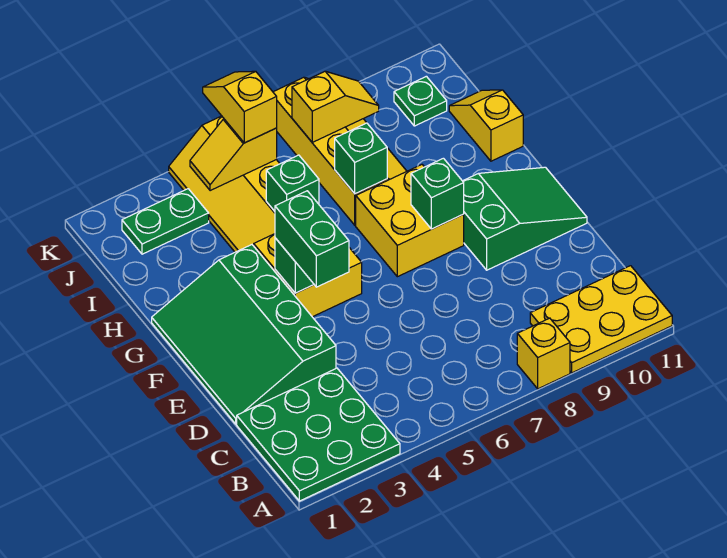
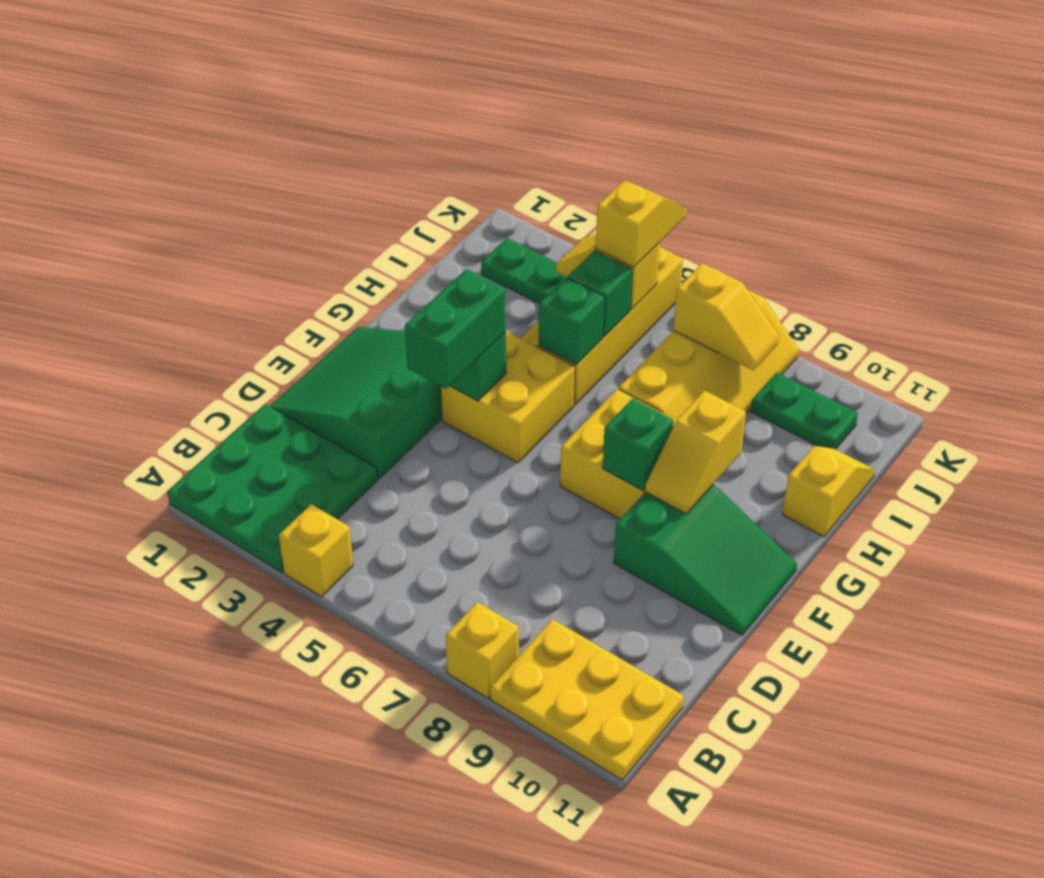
none -> yellow brick A4 level 1
green slope D1:G3 level 1 top 3 -> green slope D1:F3 level 1 top 3
none -> yellow slope F9:G9 level 2 top G
green brick H7 level 2 -> green brick I5 level 2
green plate J10 level 1 -> green plate J9:J10 level 1

